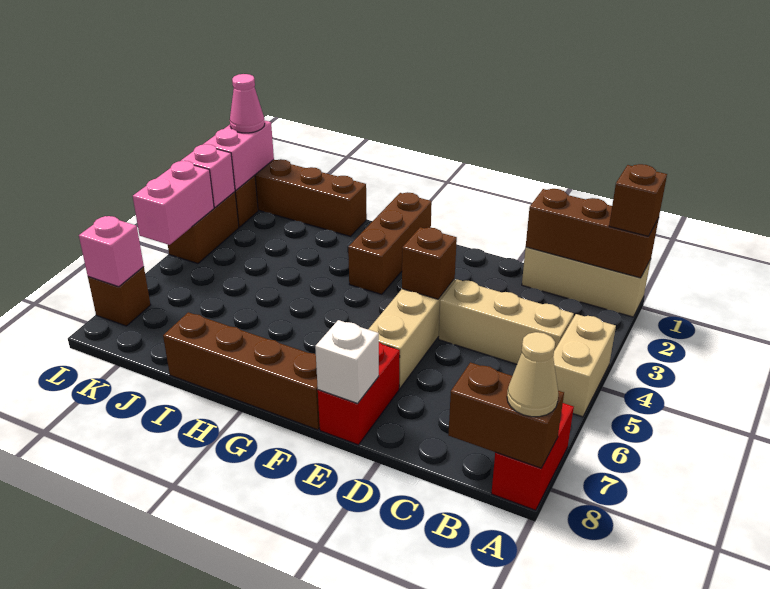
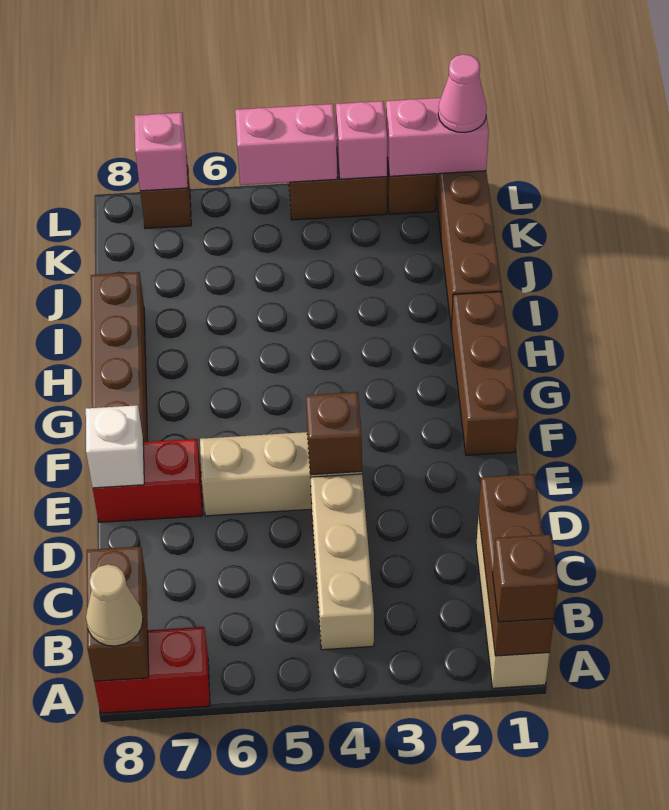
tan brick A4:A5 level 1 -> none
brown brick G1:G3 level 1 -> brown brick F1:H1 level 1

